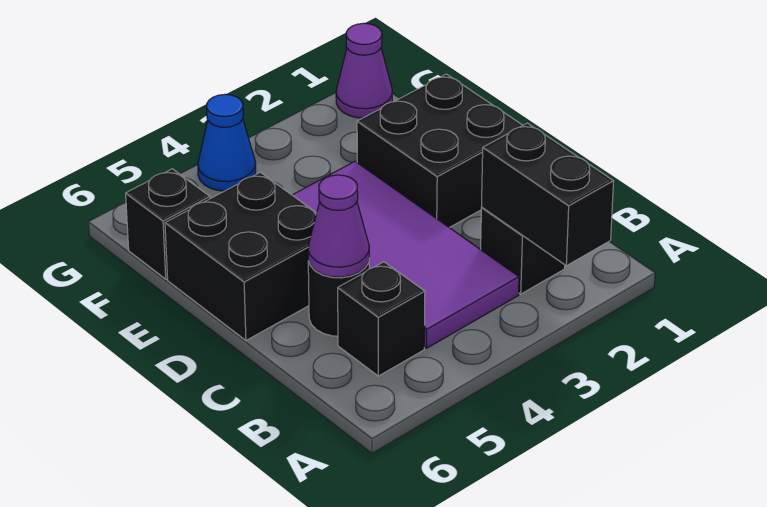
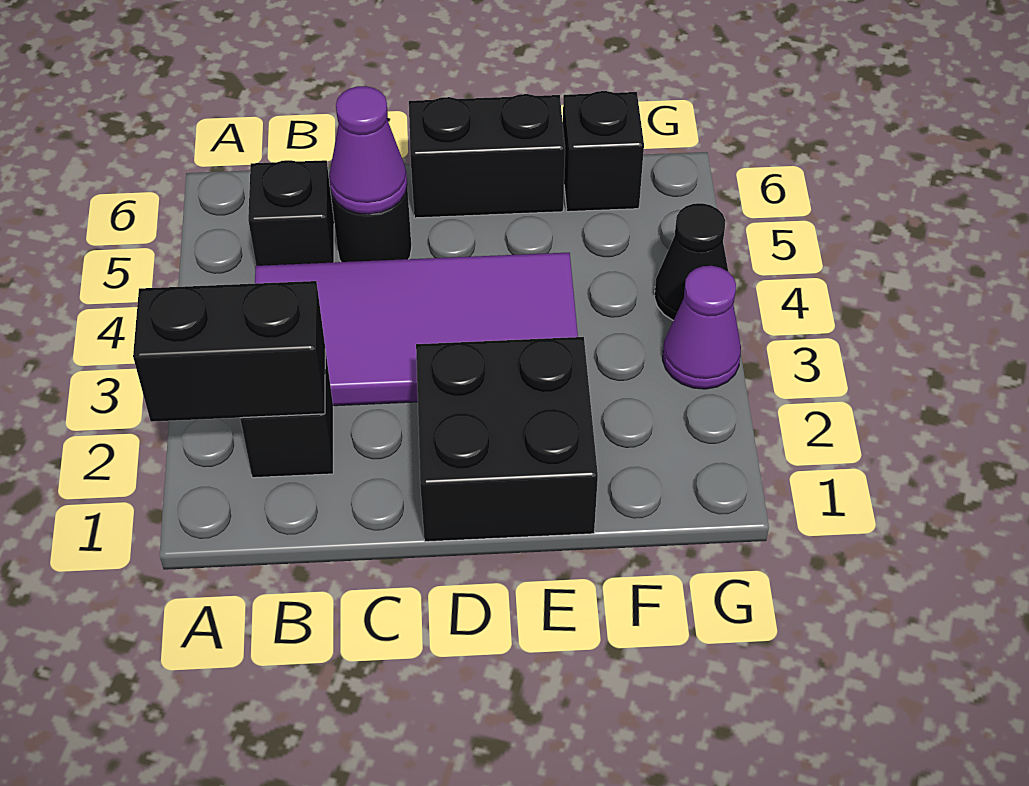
black brick D5:E6 level 1 -> black brick D6:E6 level 1
purple cone G1 level 1 -> purple cone G3 level 1
blue cone G4 level 1 -> black cone G4 level 1

